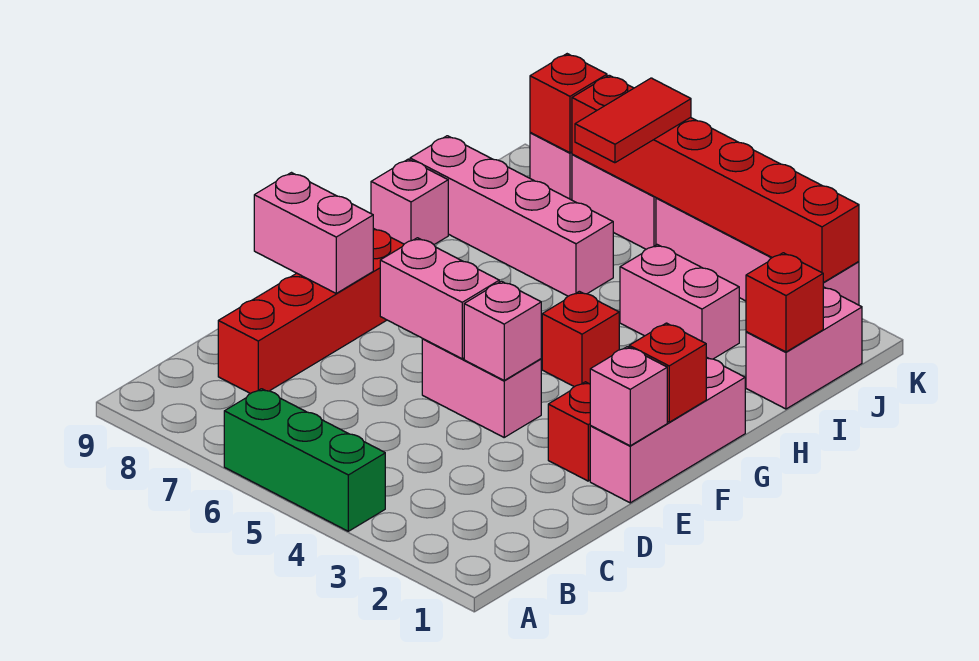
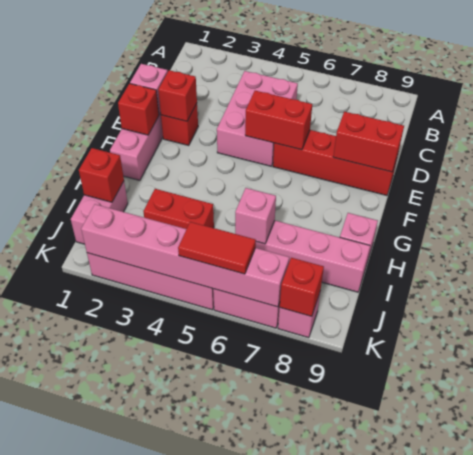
green brick A4:A6 level 1 -> none
red brick C8:F8 level 1 -> red brick E6:E9 level 1
pink brick E4:E5 level 1 -> pink brick C4:E5 level 1
pink brick E4 level 2 -> pink brick I6 level 2
pink brick E5:E6 level 2 -> red brick E5:E6 level 2
pink brick E8:E9 level 2 -> red brick E8:E9 level 2
red brick G4 level 1 -> red brick E2 level 2
pink brick I3:I4 level 1 -> red brick I3:I4 level 1
red tile J6:K6 level 3 -> red tile K5:K6 level 3
red brick K2:K7 level 2 -> pink brick K2:K7 level 2

